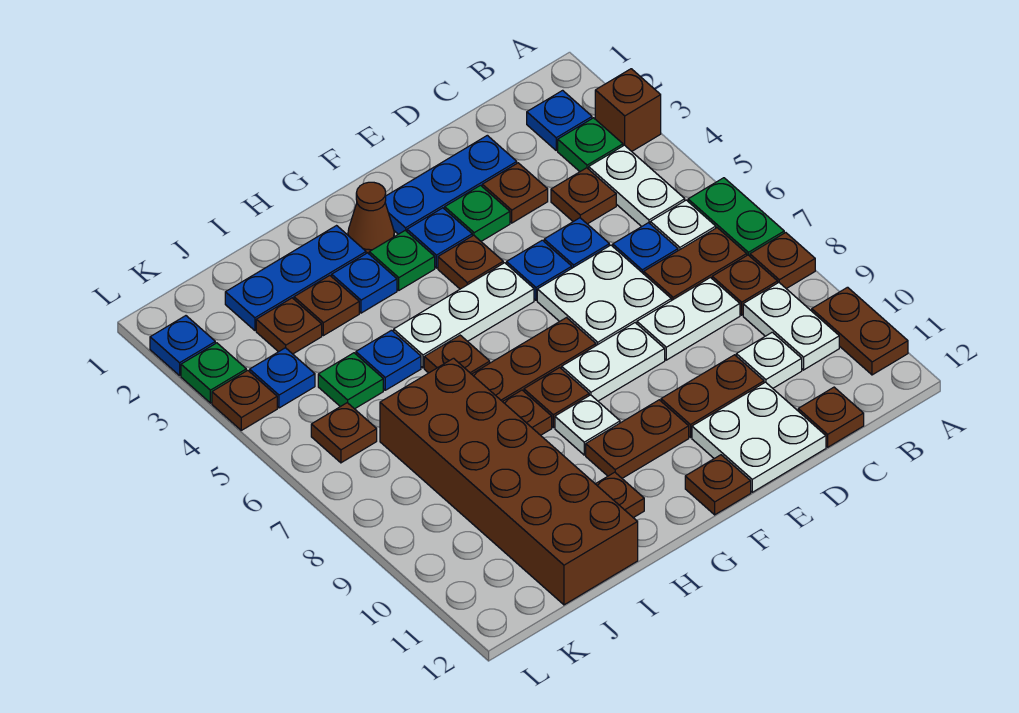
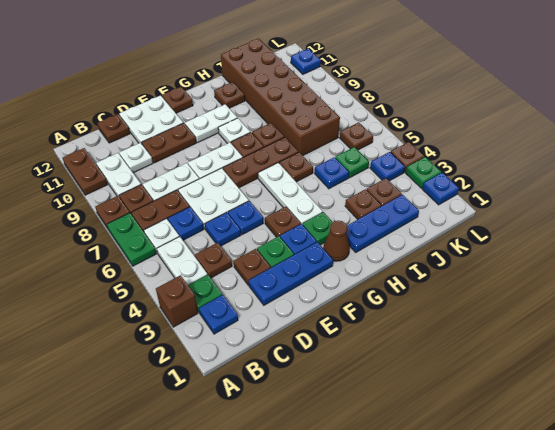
white plate F5:H5 level 1 -> white plate G4:G6 level 1
brown plate F10:G10 level 1 -> white plate F10:G10 level 1
blue plate H3 level 1 -> blue plate L11 level 1

